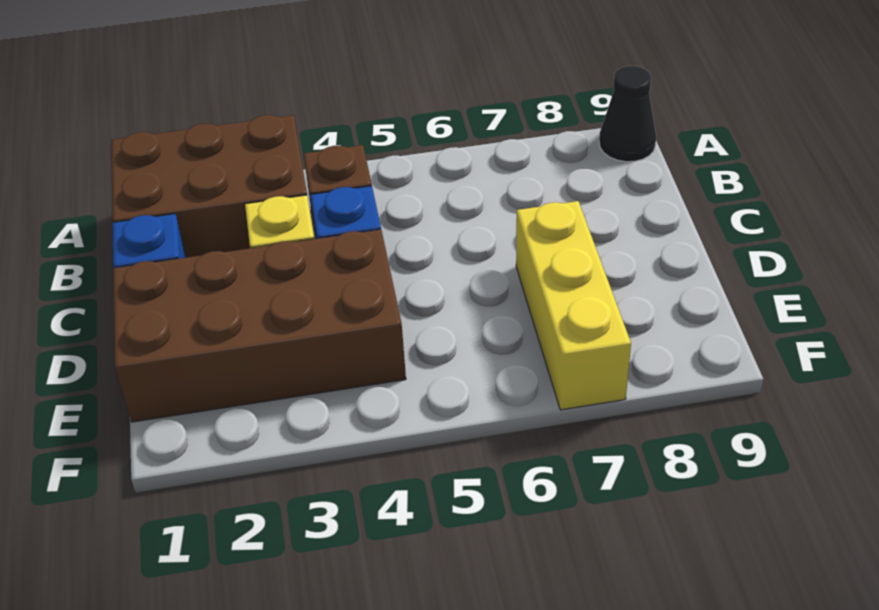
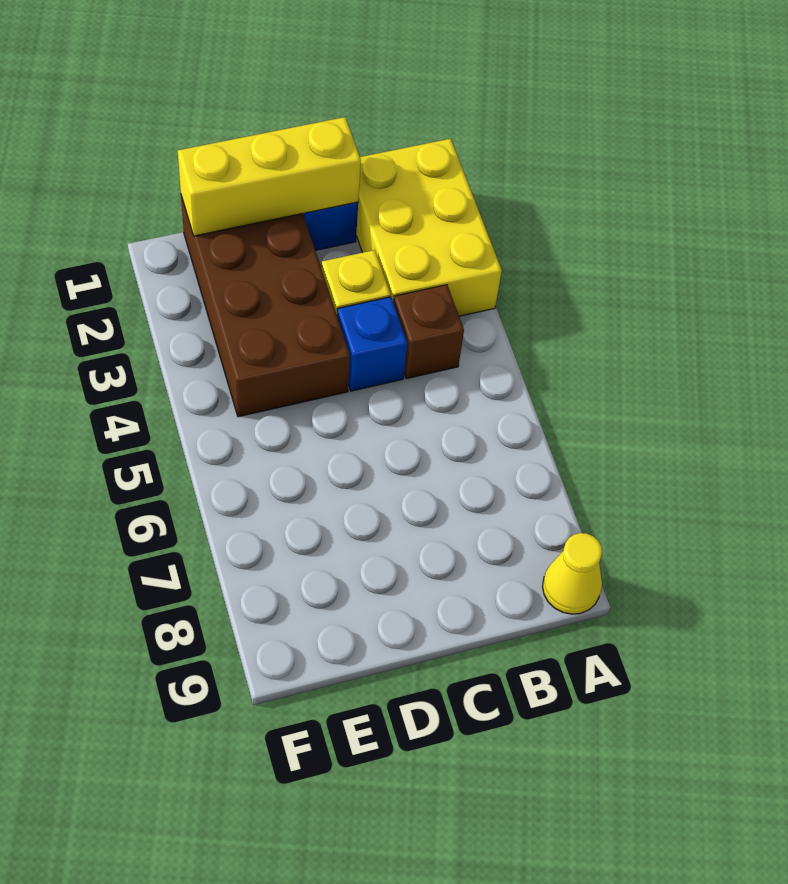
brown brick A1:B3 level 1 -> yellow brick A1:B3 level 1
black cone A9 level 1 -> yellow cone A9 level 1
yellow brick D7:F7 level 1 -> yellow brick C1:E1 level 2

